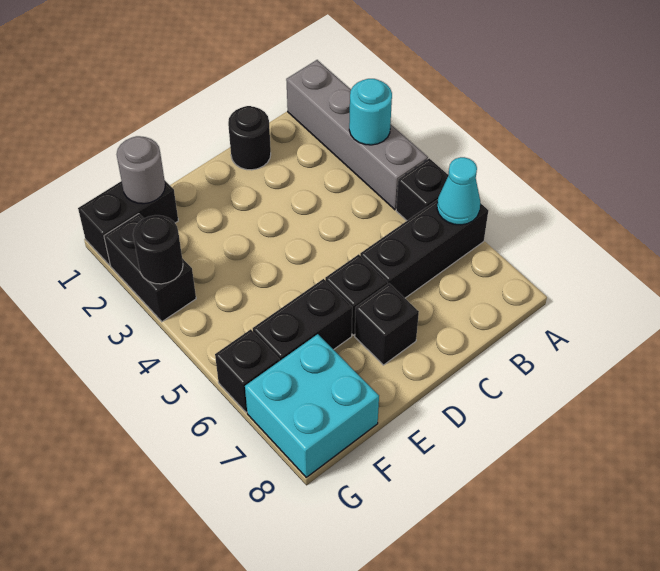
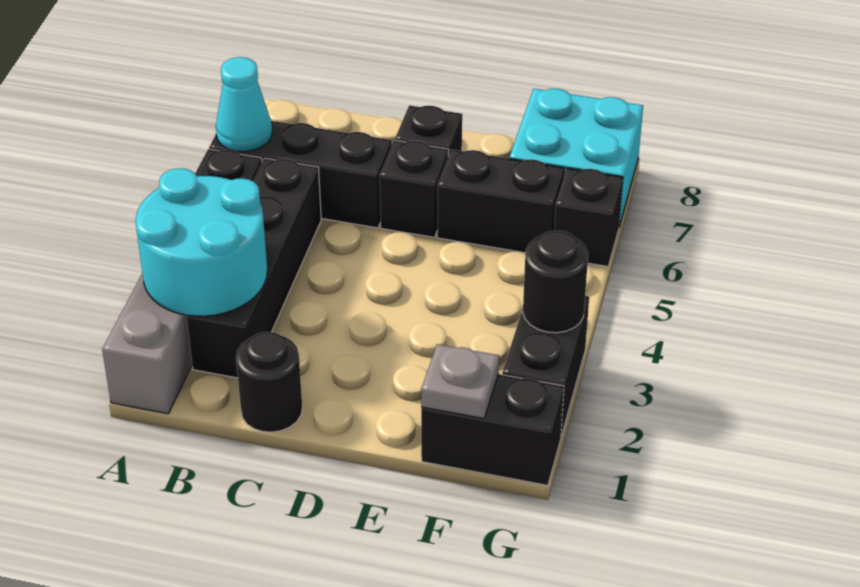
cyan round brick A3 level 2 -> cyan round brick A2:B3 level 2
none -> black brick B2:B5 level 1
grey round brick F1 level 2 -> grey plate F1 level 2

